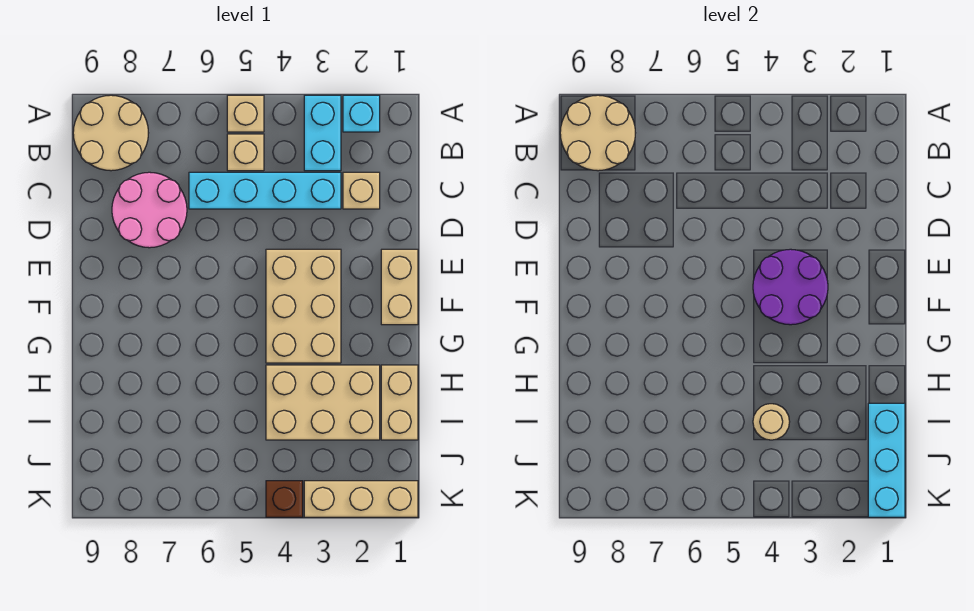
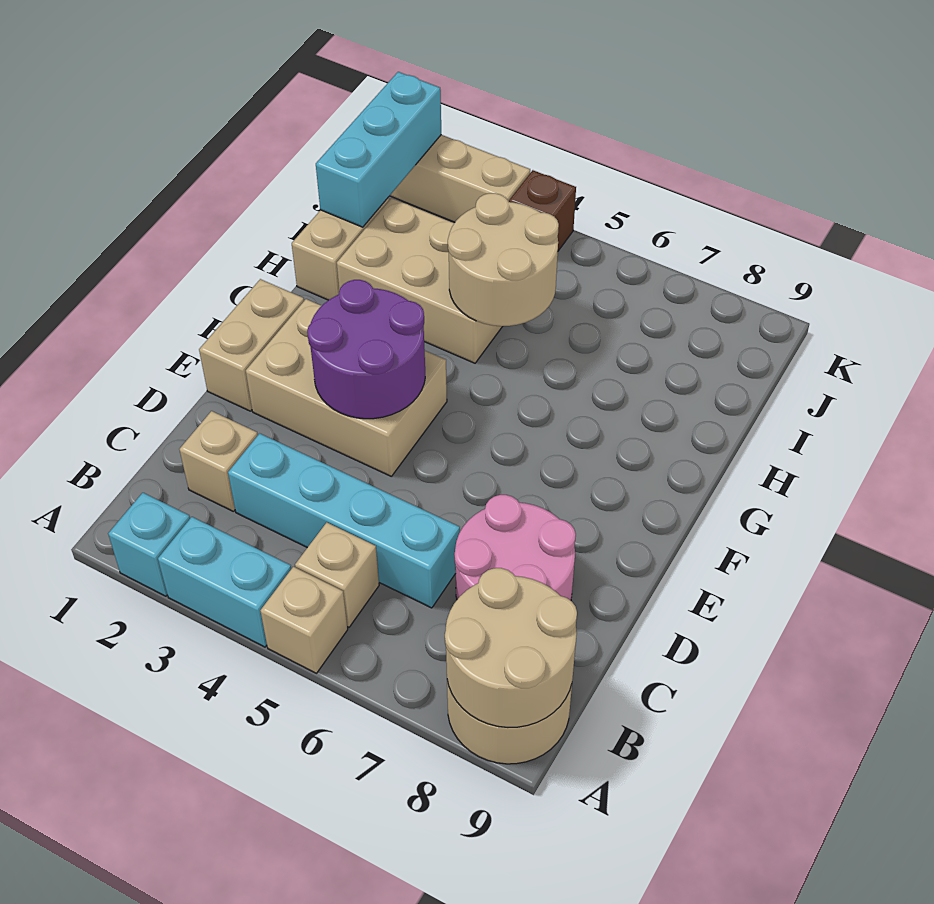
cyan brick A3:B3 level 1 -> cyan brick A3:A4 level 1
tan brick E3:G4 level 1 -> tan brick E2:F4 level 1
tan round brick I4 level 2 -> tan round brick H4:I5 level 2

